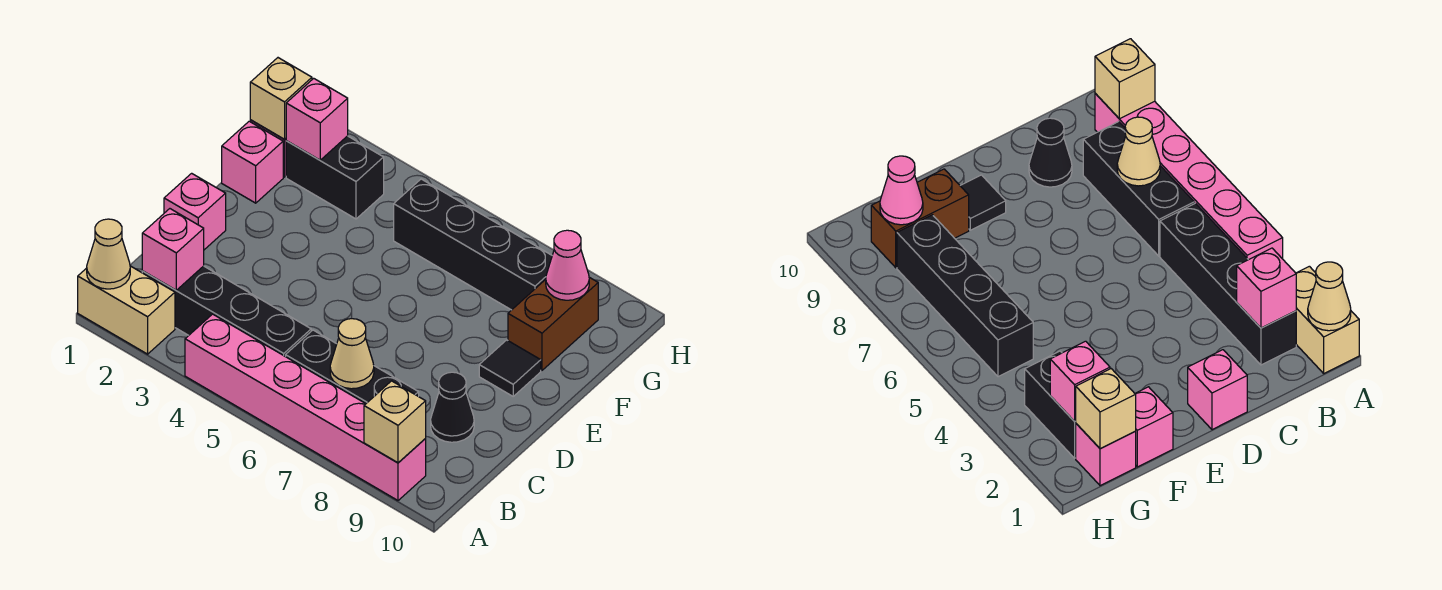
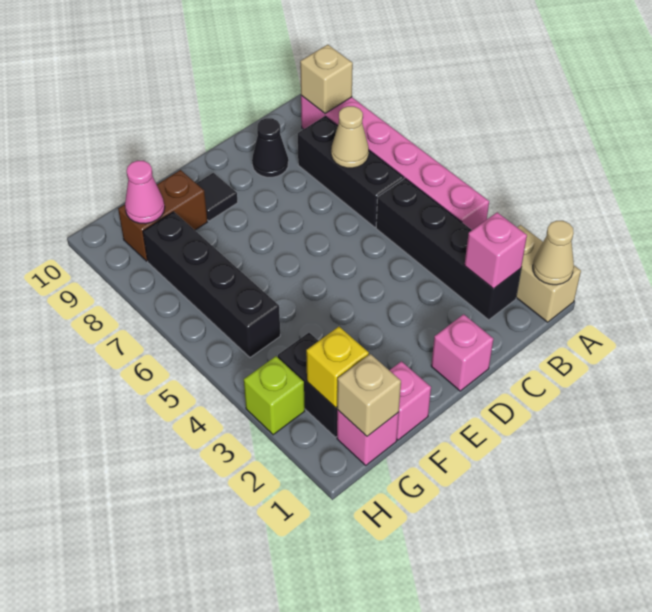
pink brick G2 level 2 -> yellow brick G2 level 2
none -> lime brick H3 level 1

